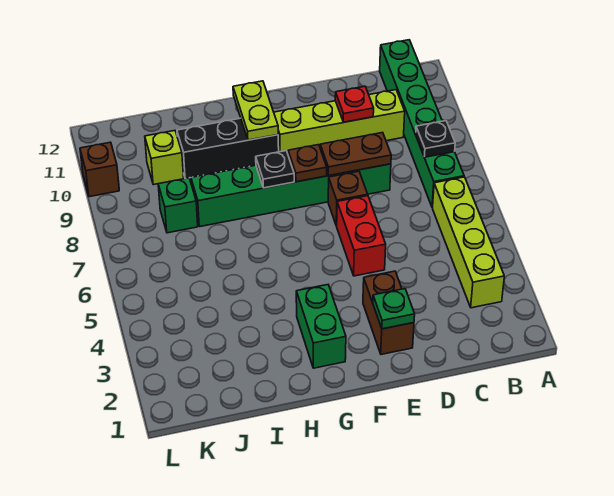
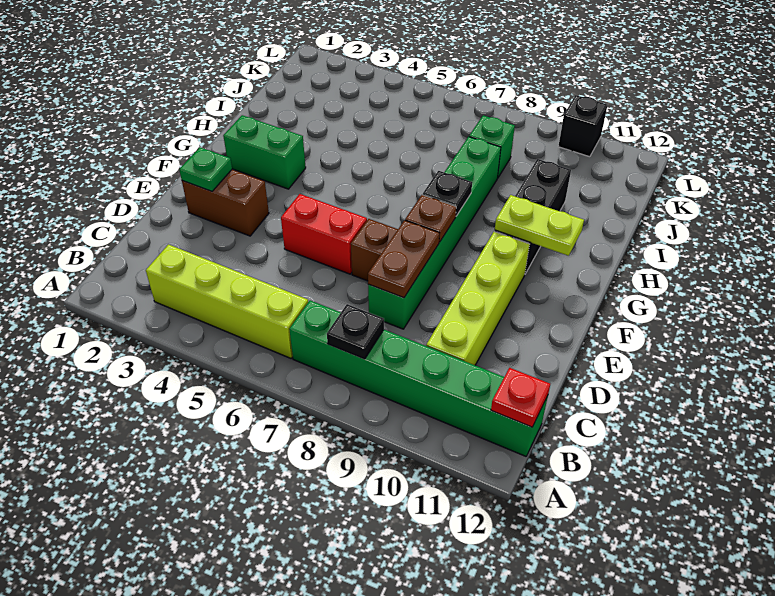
red plate D10 level 2 -> red plate B12 level 2
lime brick J10 level 1 -> none
brown brick L10 level 1 -> black brick L10 level 1

